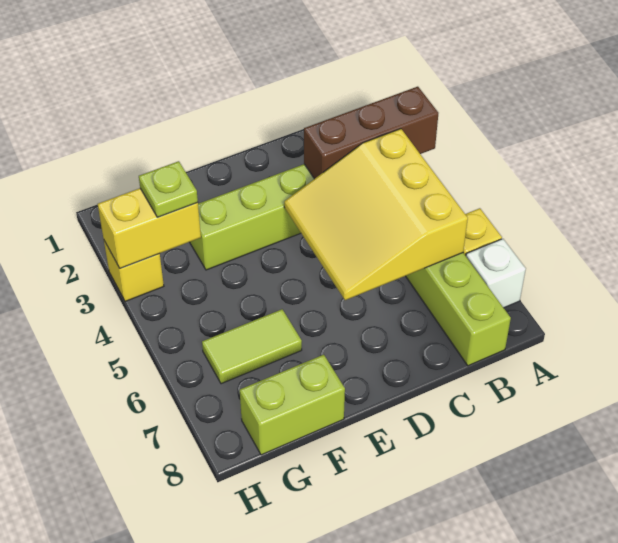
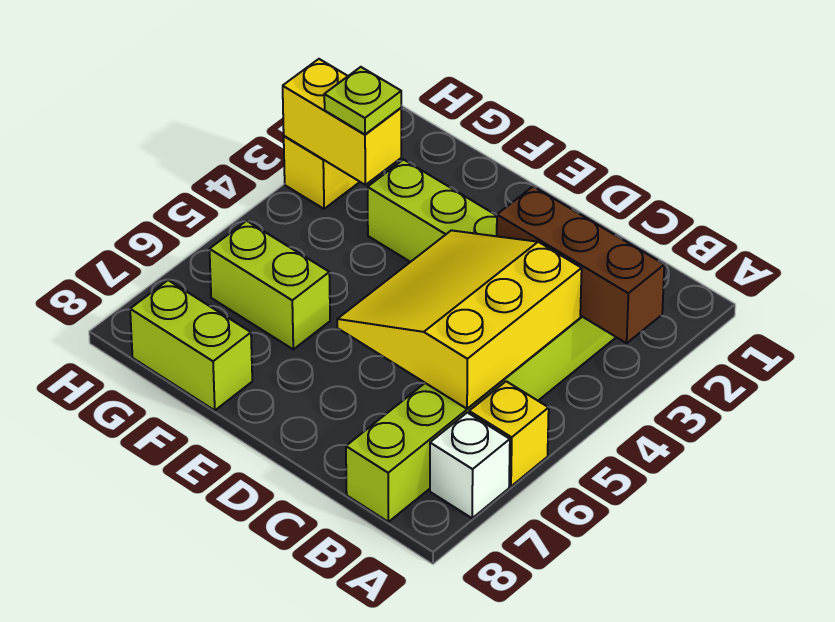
lime tile F6:G6 level 1 -> lime brick F6:G6 level 1

